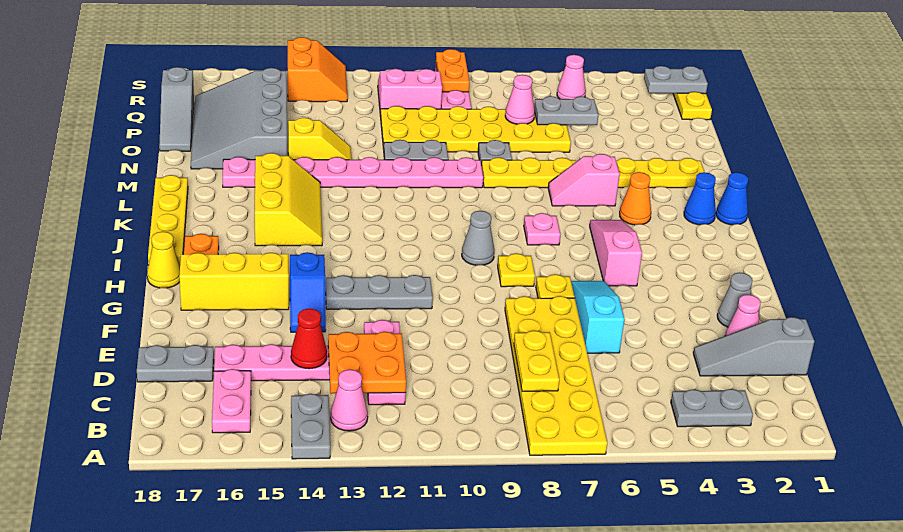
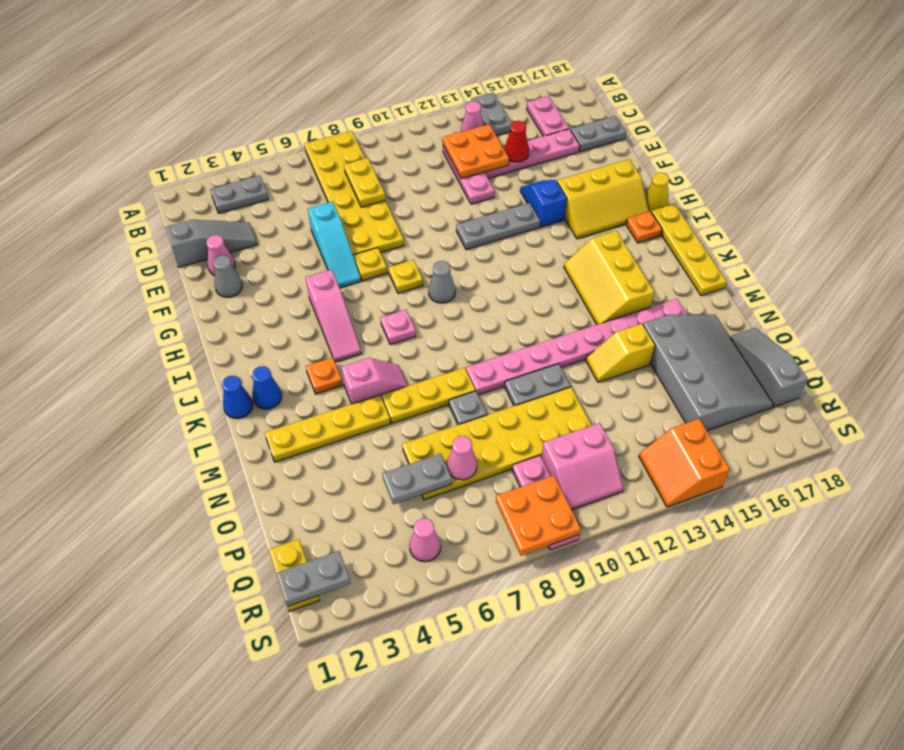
orange cone K4 level 1 -> orange plate K4 level 1
orange plate R9:S9 level 2 -> orange plate R8:S9 level 2

